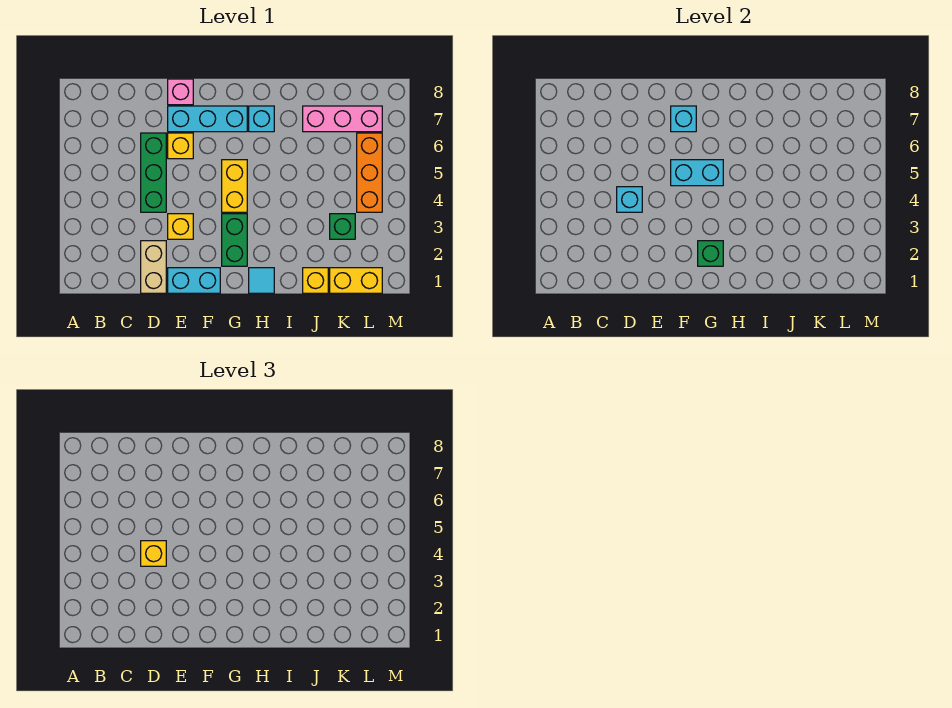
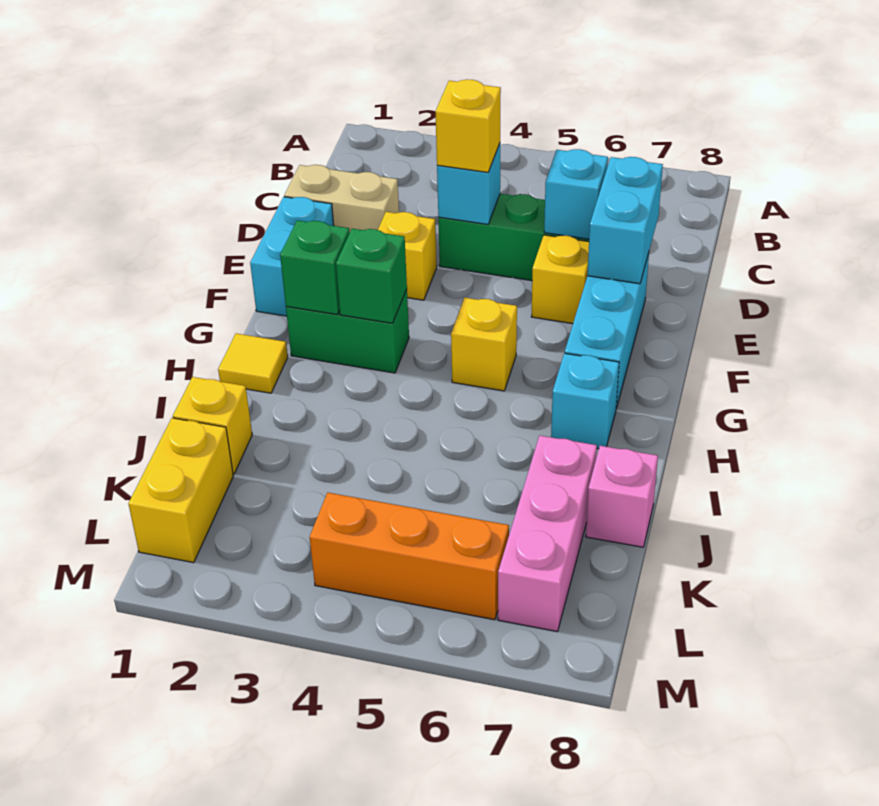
pink brick E8 level 1 -> pink brick J8 level 1
cyan brick F5:G5 level 2 -> cyan brick D7:E7 level 2
cyan brick F7 level 2 -> cyan brick D6 level 2
yellow brick G4:G5 level 1 -> yellow brick G5 level 1
cyan tile H1 level 1 -> yellow tile H1 level 1
green brick K3 level 1 -> green brick G3 level 2

